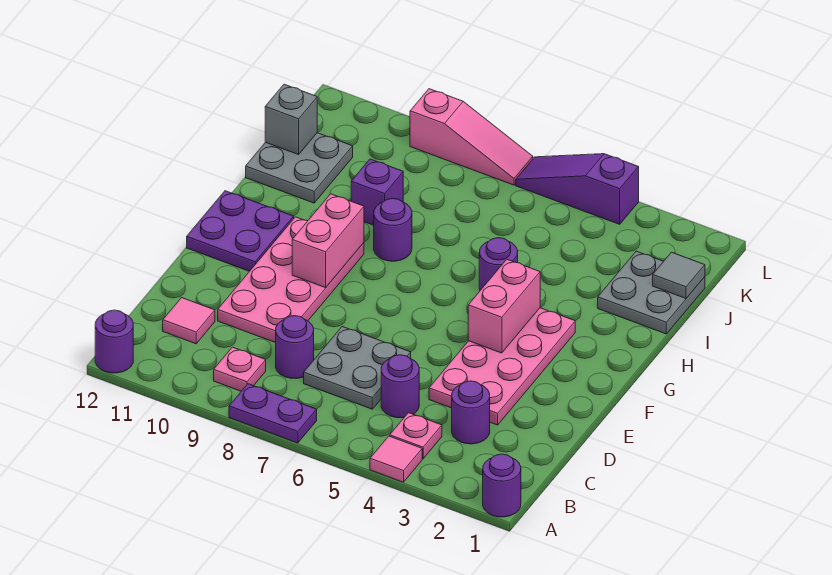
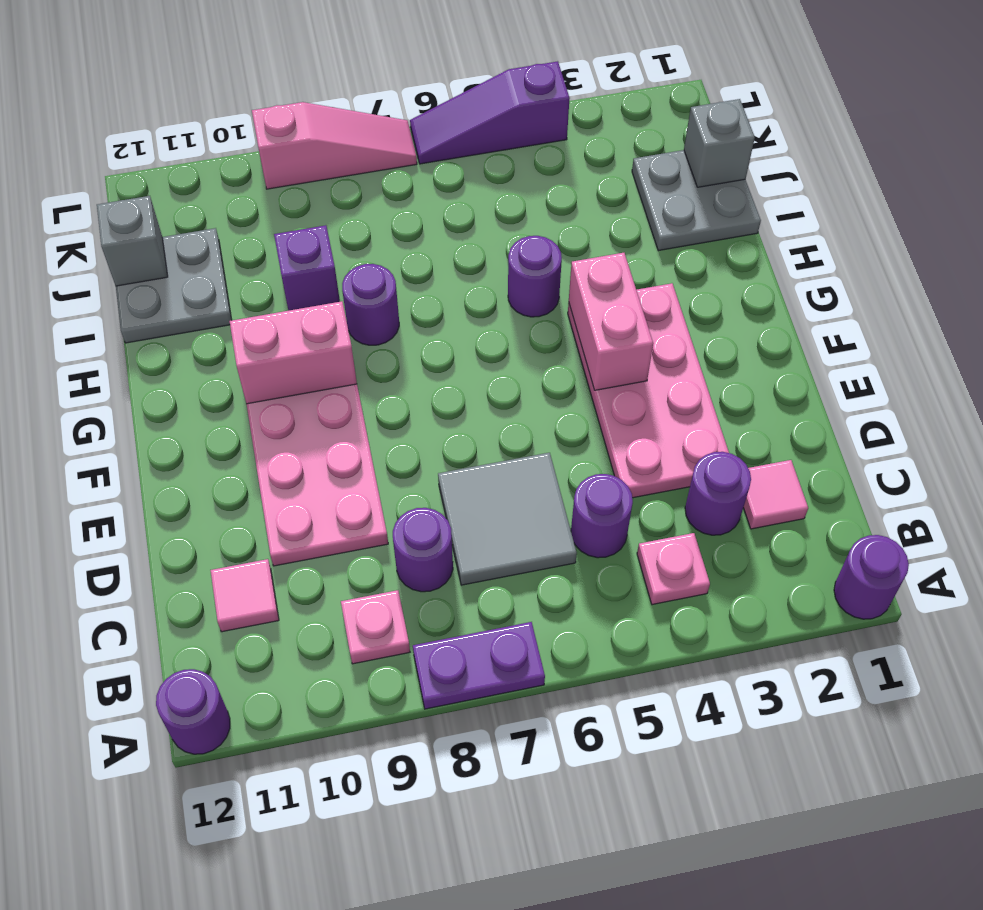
pink tile A4 level 1 -> pink tile C2 level 1
grey plate C6:D7 level 1 -> grey tile C6:D7 level 1
pink brick F9:G9 level 2 -> pink brick G9:G10 level 2
purple plate F11:G12 level 1 -> none
grey tile J1 level 2 -> grey brick J1 level 2

